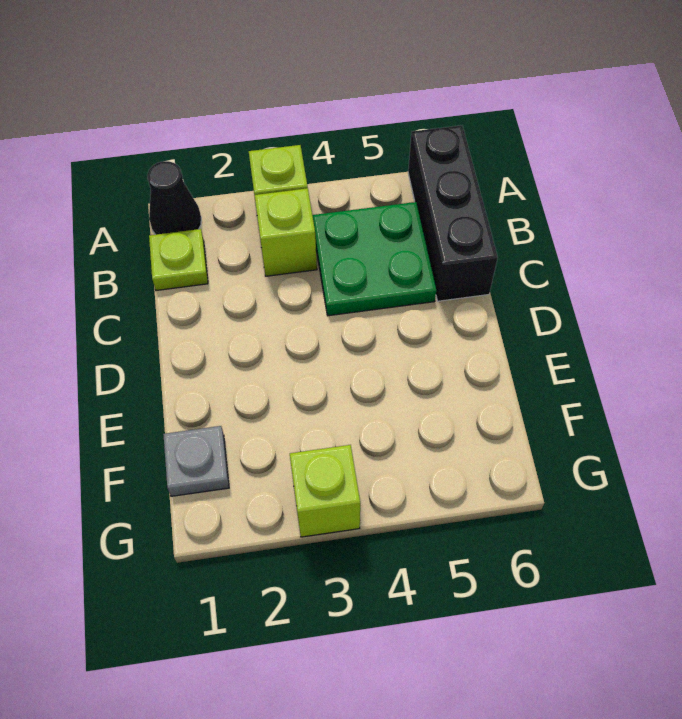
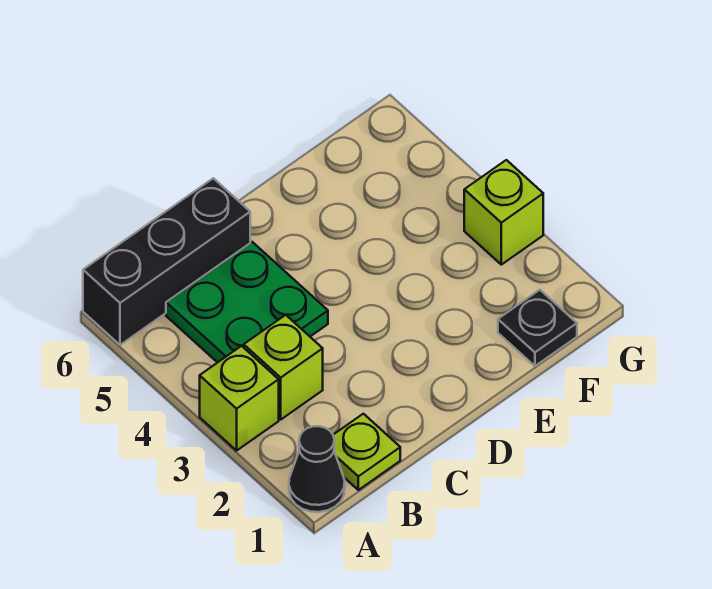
grey plate F1 level 1 -> black plate F1 level 1

